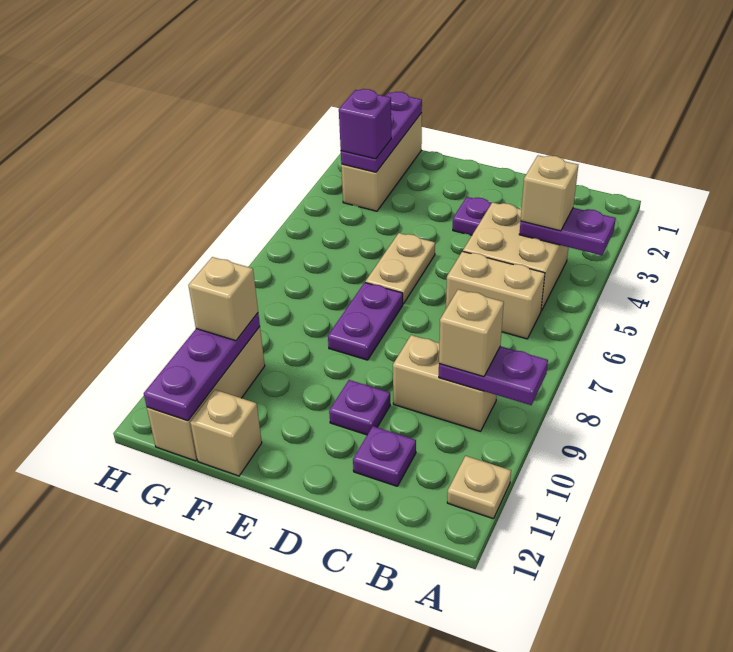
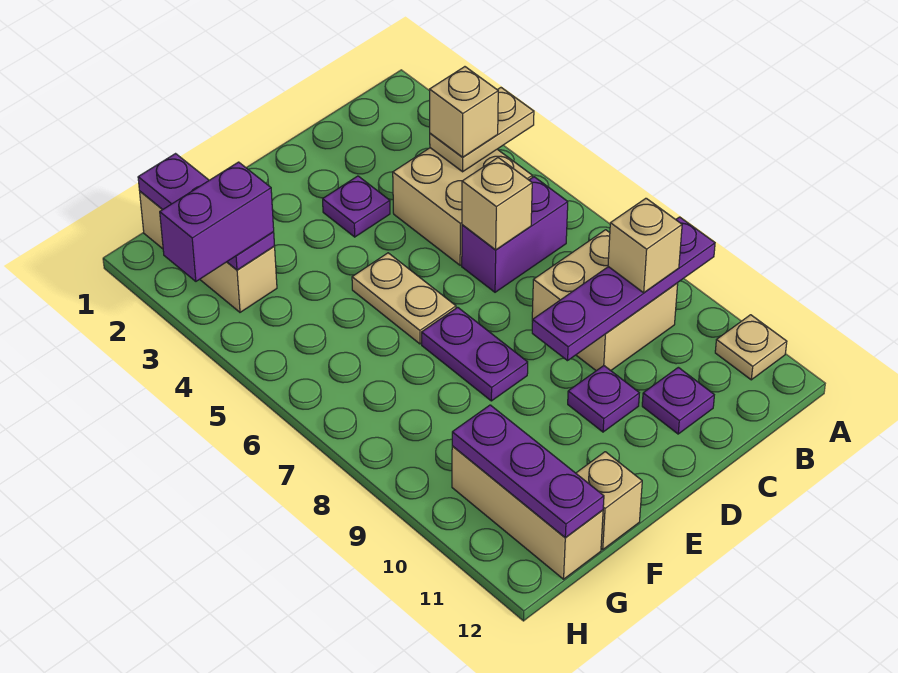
purple plate A4:B4 level 2 -> tan plate A4:B4 level 2
purple plate A9:B9 level 2 -> purple plate A9:D9 level 2
tan brick B6:C6 level 1 -> purple brick B6:C6 level 1
tan brick B9:C9 level 1 -> tan brick B8:C9 level 1
purple brick G3 level 3 -> purple brick G3:H3 level 3
tan brick G10 level 3 -> tan brick C6 level 2

